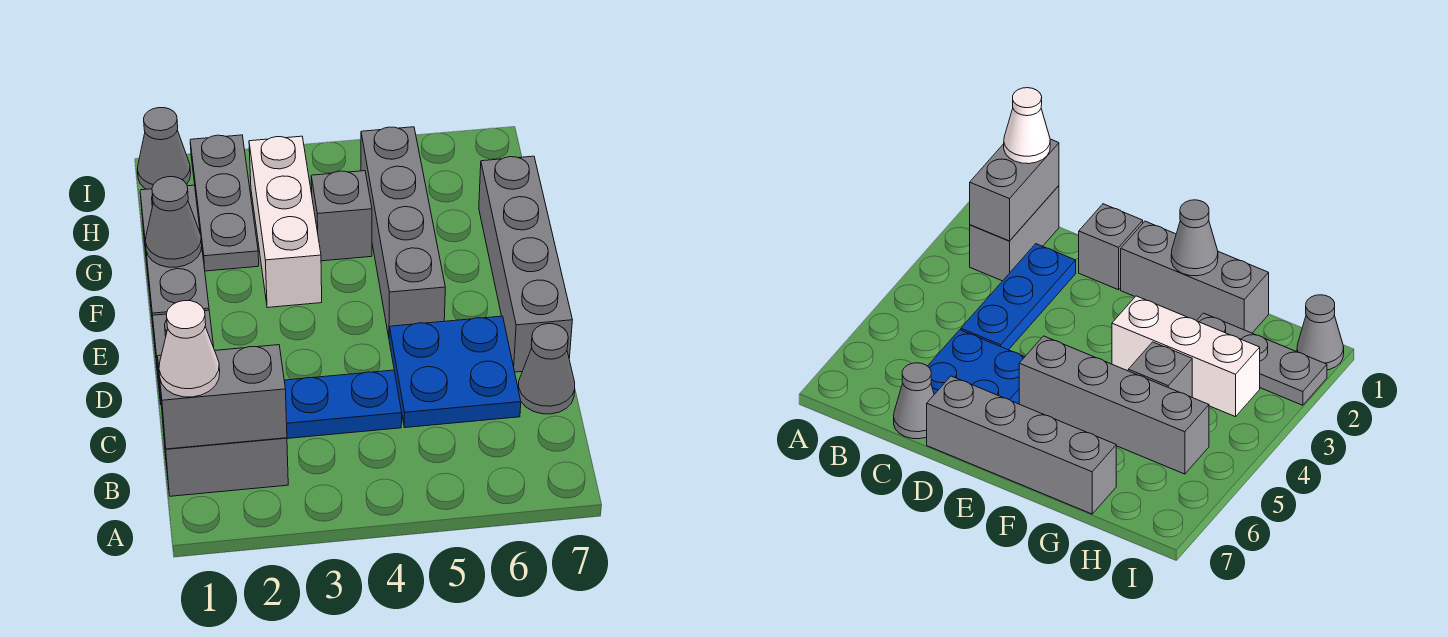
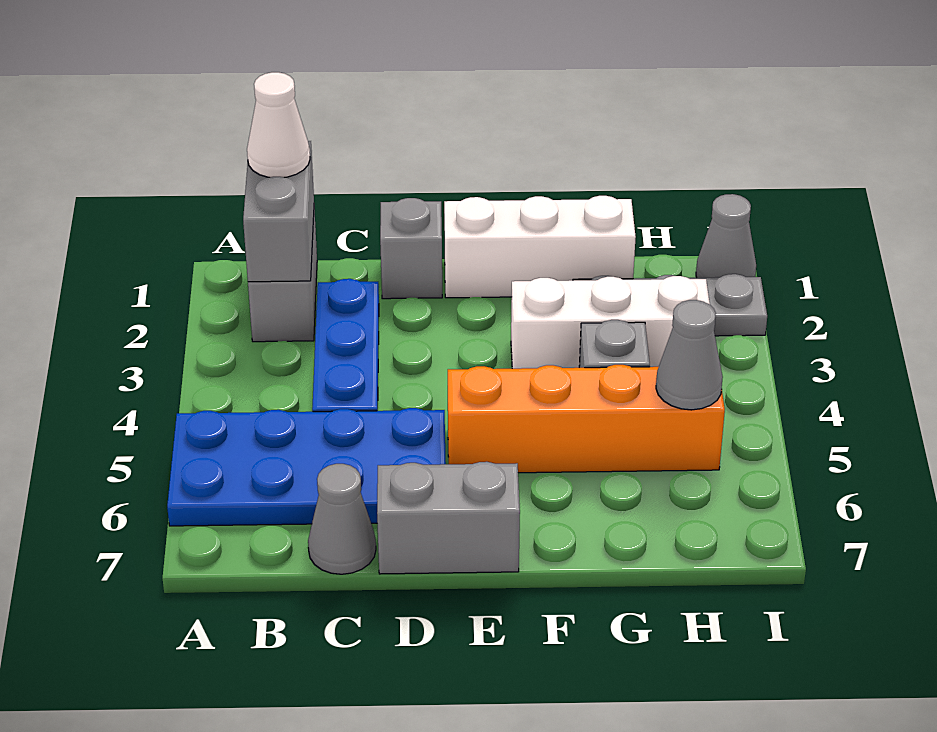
blue plate C5:D6 level 1 -> blue plate A5:D6 level 1
grey brick D7:G7 level 1 -> grey brick D7:E7 level 1
grey brick E1:G1 level 1 -> white brick E1:G1 level 1
grey brick E5:H5 level 1 -> orange brick E5:H5 level 1
grey cone F1 level 2 -> grey cone H5 level 2

